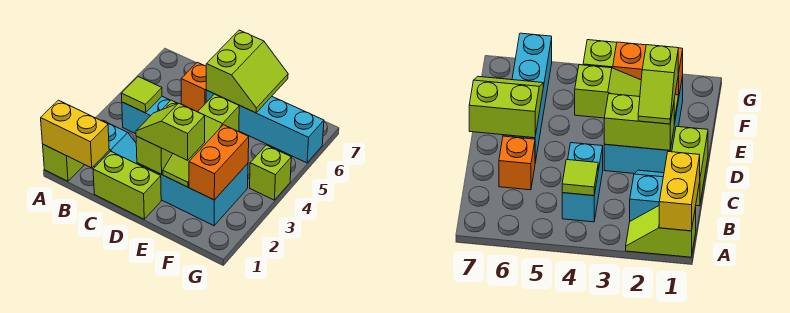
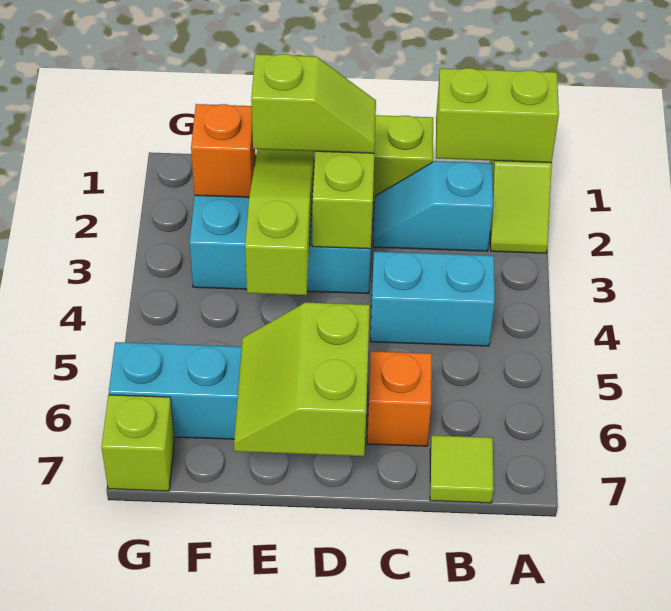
yellow brick A1:B1 level 2 -> lime brick A1:B1 level 2
lime tile B4 level 2 -> lime tile B7 level 1
orange brick F2:F3 level 2 -> orange brick F2 level 2
lime brick G4 level 1 -> lime brick G7 level 1

